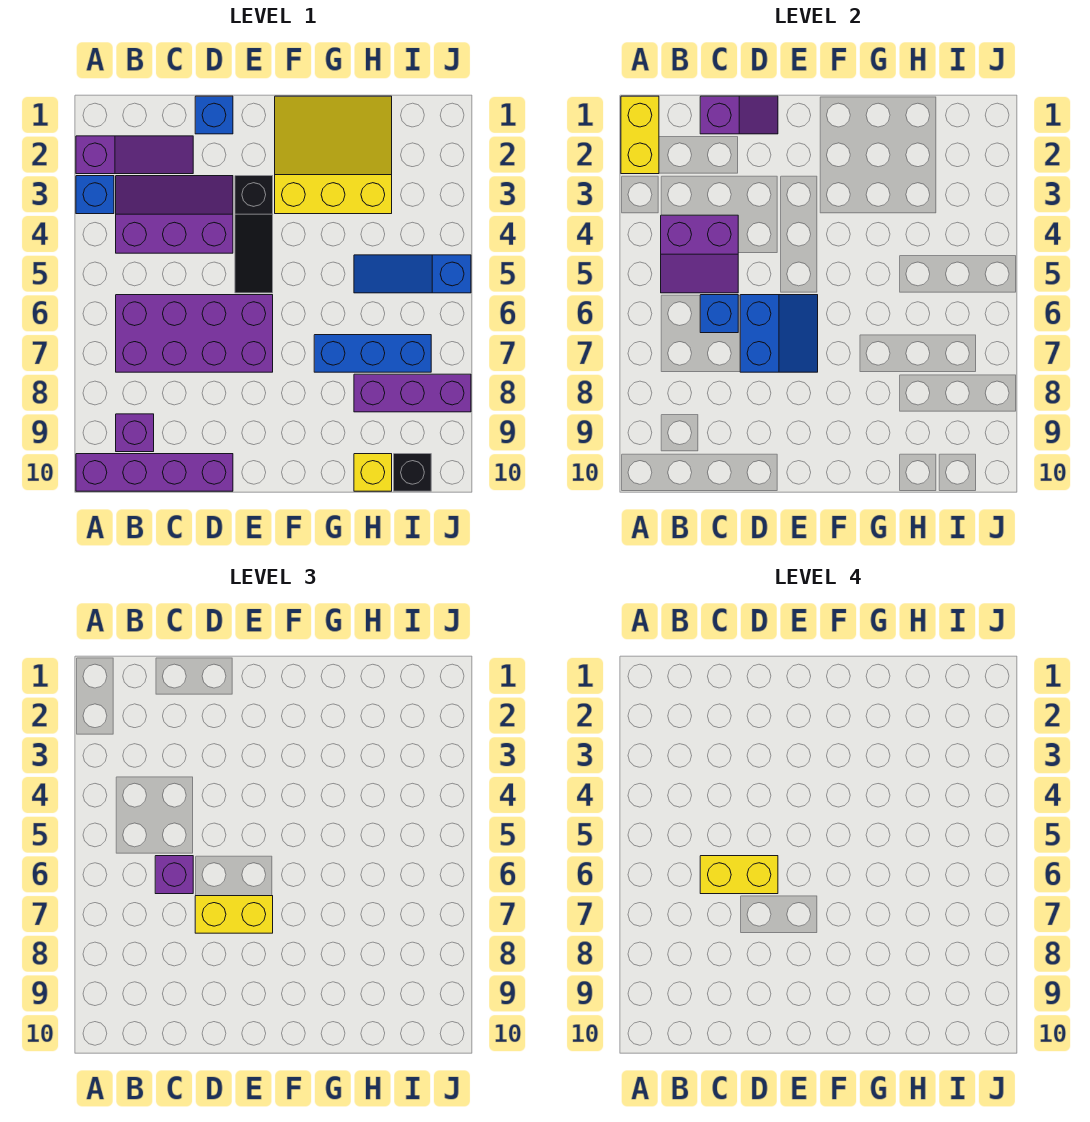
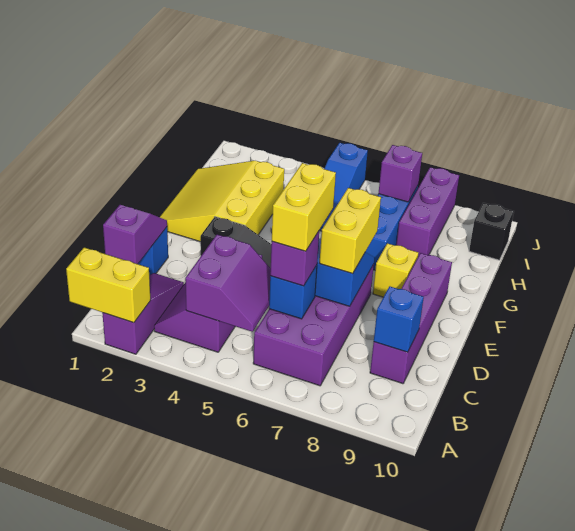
blue brick A3 level 1 -> blue brick C9 level 2
purple brick A10:D10 level 1 -> purple brick C9:F9 level 1
purple brick B9 level 1 -> purple brick I7 level 2
yellow brick H10 level 1 -> yellow brick F8 level 1

